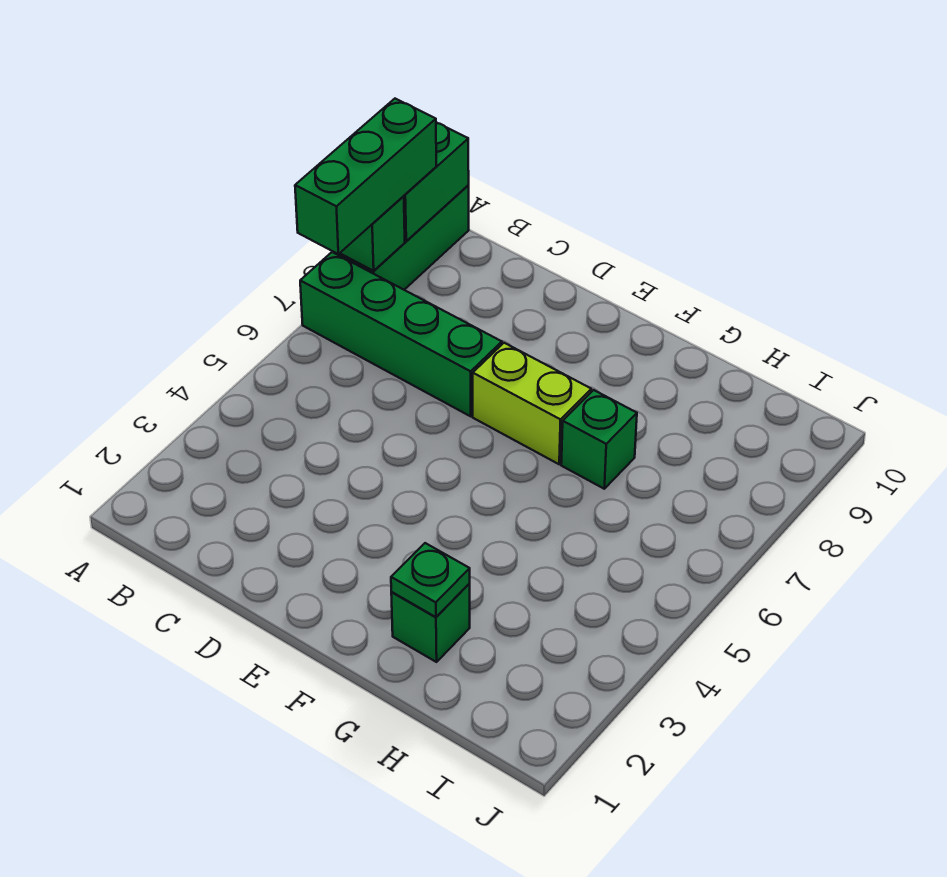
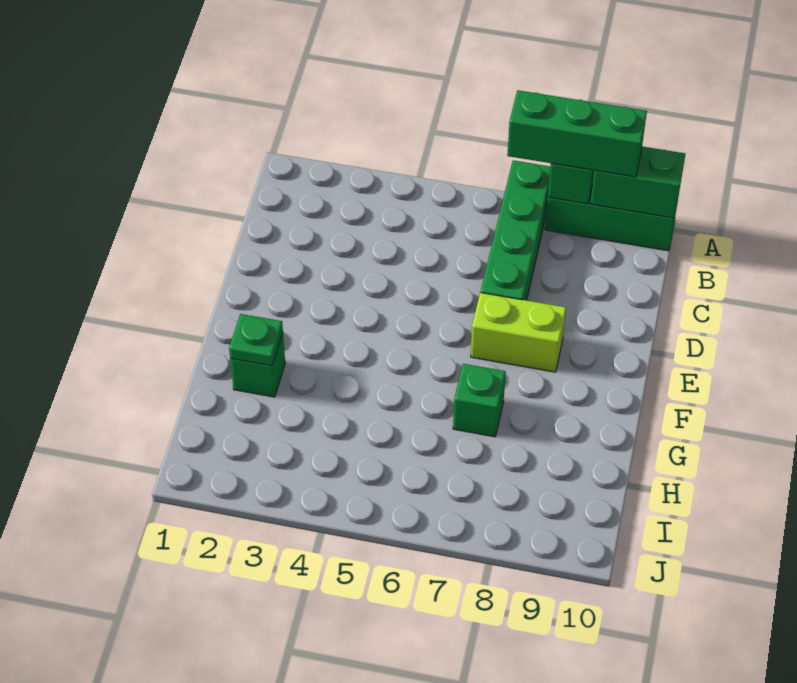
lime brick E7:F7 level 1 -> lime brick E7:E8 level 1

